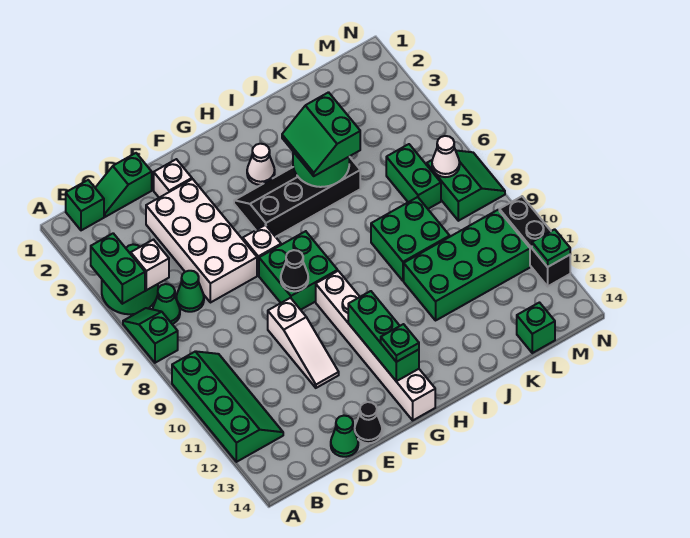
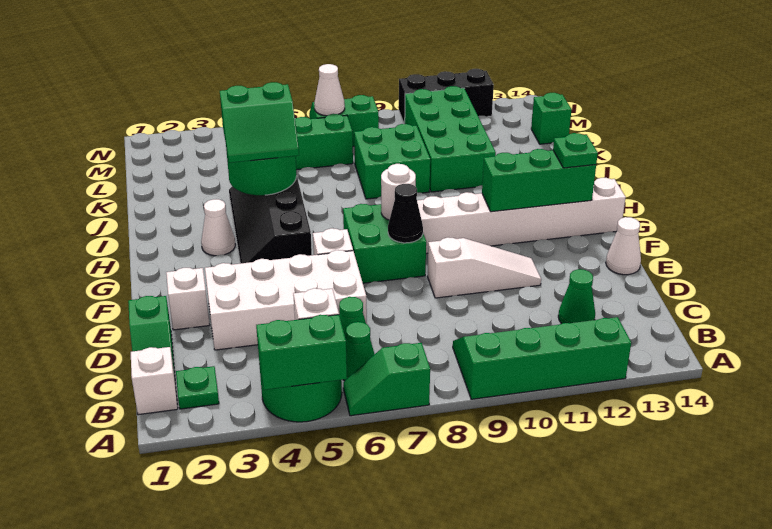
green brick B1 level 1 -> white brick B1 level 1
green cone D14 level 1 -> green cone C12 level 1
black cone E14 level 1 -> white cone E14 level 1
none -> white round brick G8 level 2
green plate N12 level 2 -> green plate B2 level 1

